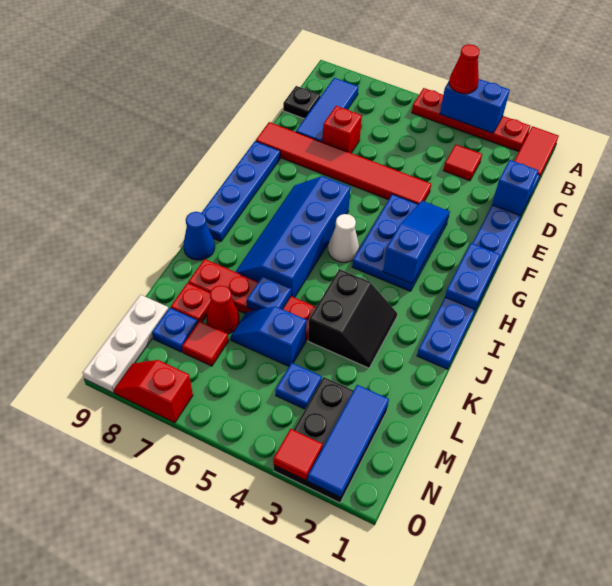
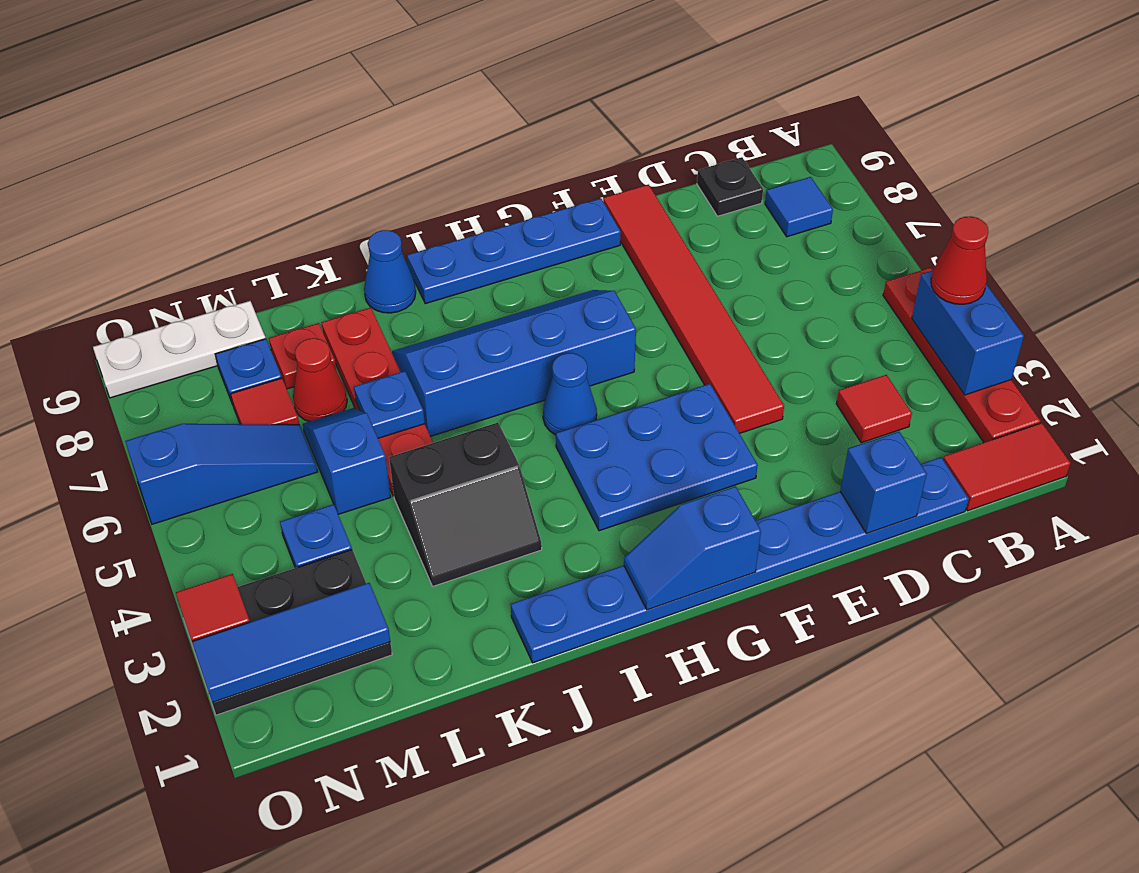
blue tile B8:D8 level 1 -> blue tile B8 level 1
red brick D7 level 1 -> none
blue slope F3:H3 level 2 top H -> blue slope M6:O6 level 1 top O
blue plate G1:H1 level 2 -> blue slope G1:H1 level 2 top G
white cone H5 level 1 -> blue cone H5 level 1
red slope O7:O8 level 1 top 7 -> none

